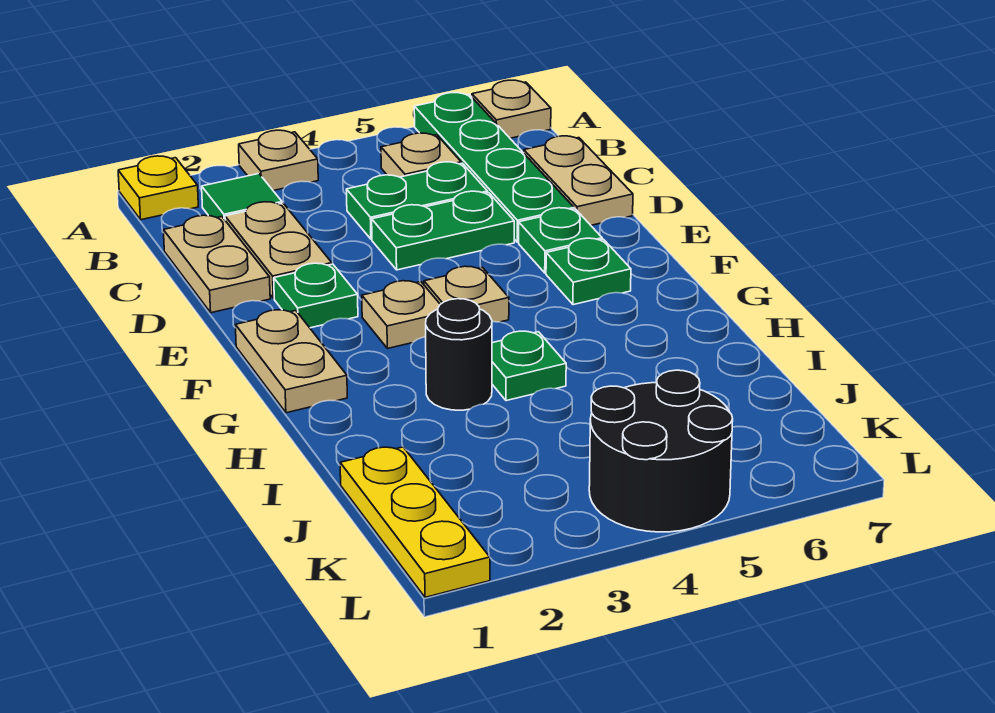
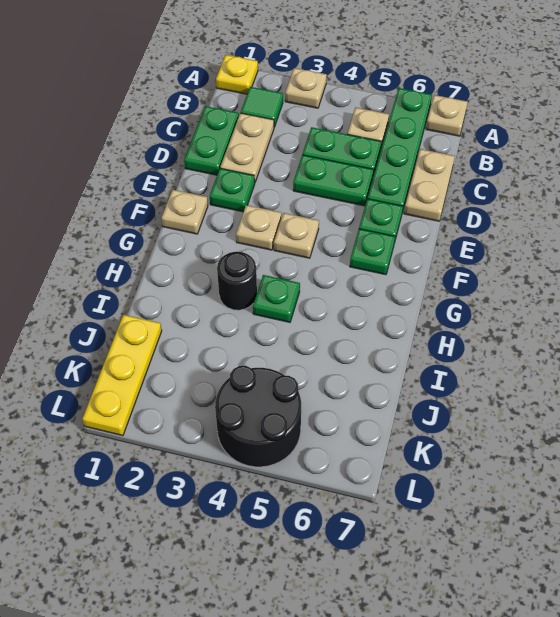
tan plate C1:D1 level 1 -> green plate C1:D1 level 1
tan plate F1:G1 level 1 -> tan plate F1 level 1

